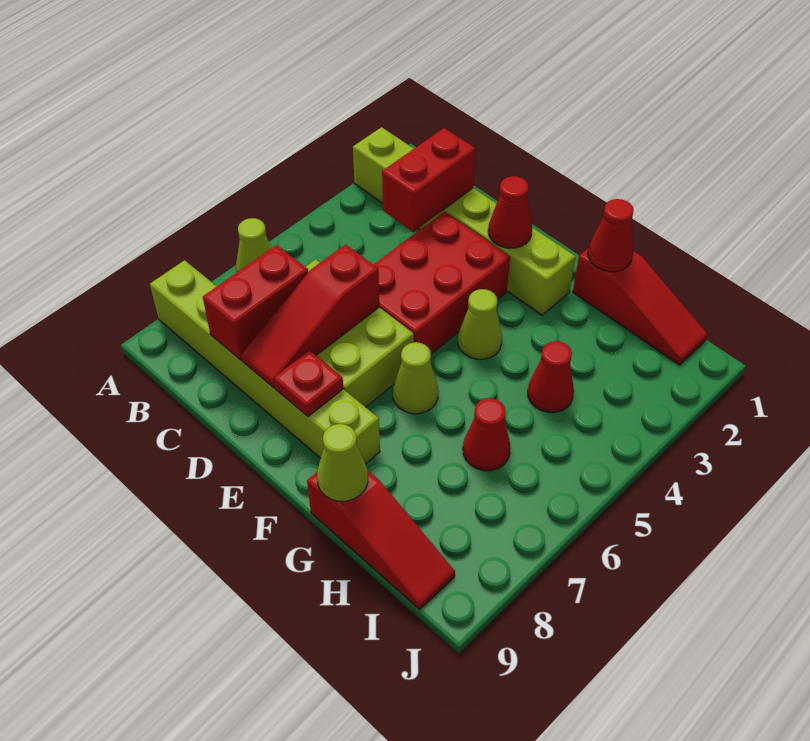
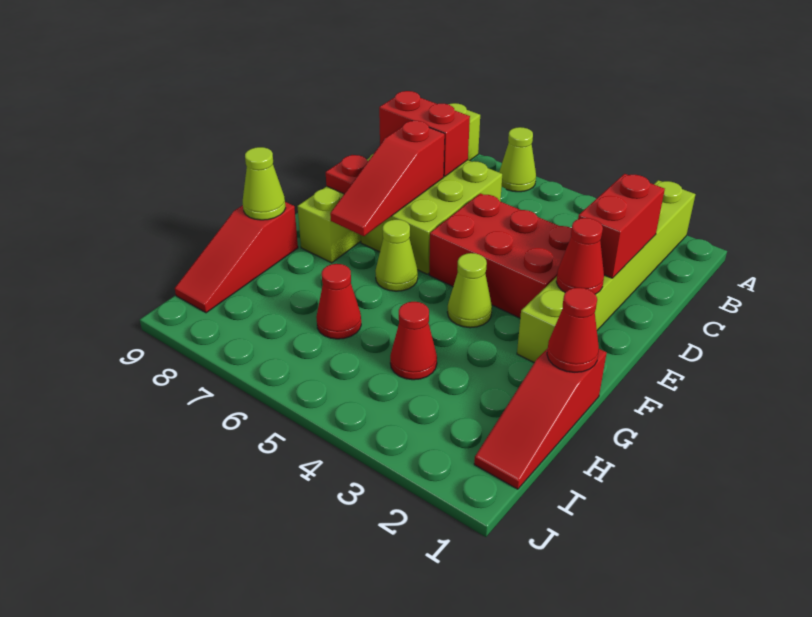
red brick C2:C3 level 2 -> red brick C2:D2 level 2
red slope D6:D8 level 2 top 6 -> red slope D7:F7 level 2 top D

